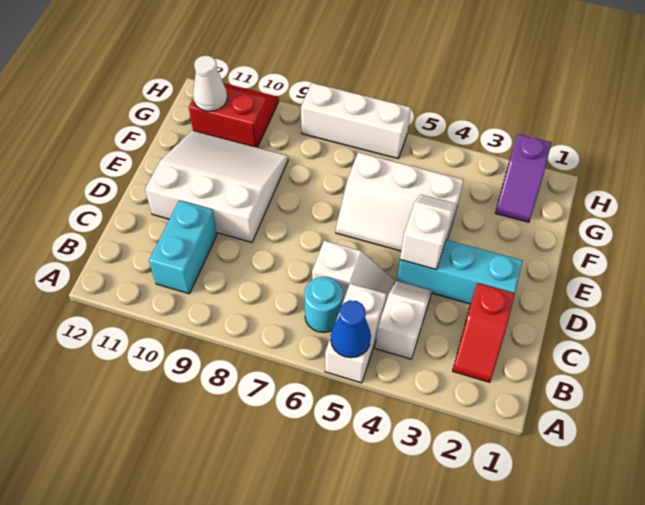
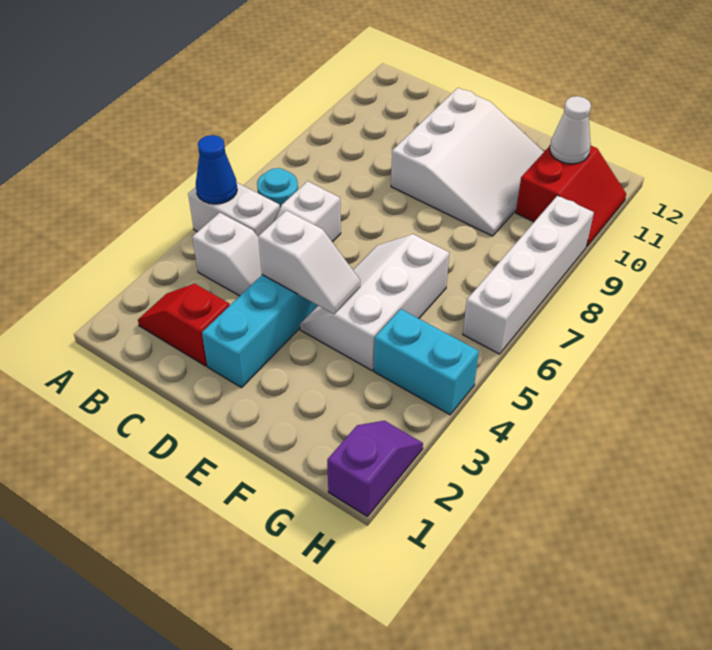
cyan brick B10:C10 level 1 -> cyan brick G4:H4 level 1
purple slope G2:H2 level 1 top H -> purple slope H1:H2 level 1 top 1
white brick H6:H8 level 1 -> white brick H6:H9 level 1

